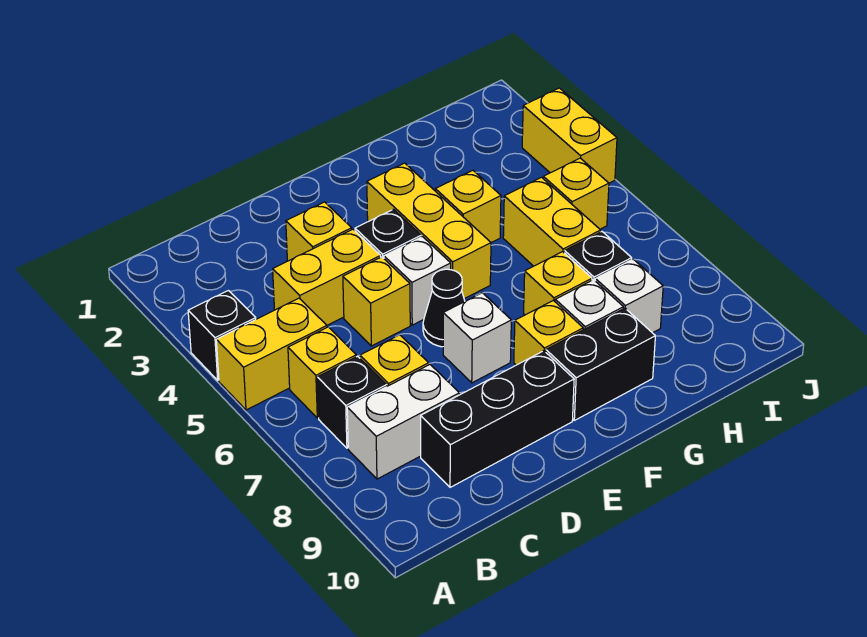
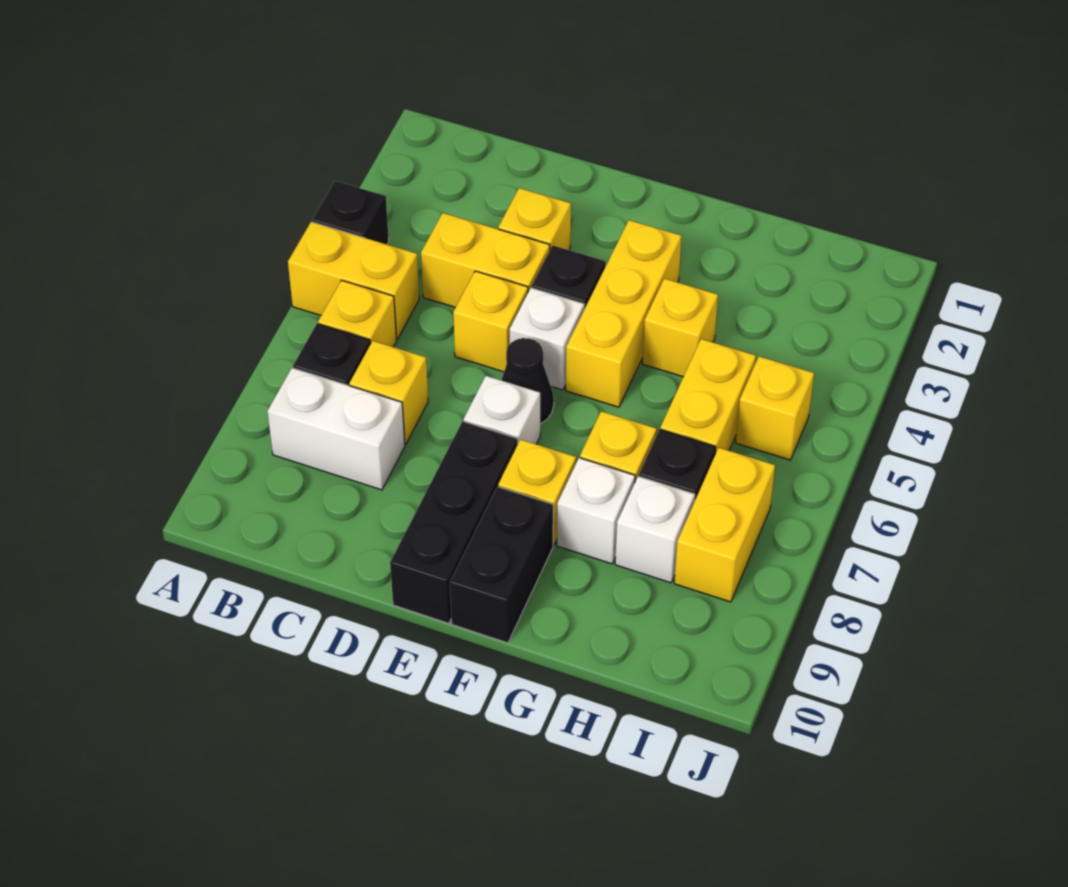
black brick C9:E9 level 1 -> black brick E8:E10 level 1
black brick F9:G9 level 1 -> black brick F9:F10 level 1
yellow brick J3:J4 level 1 -> yellow brick I7:I8 level 1

